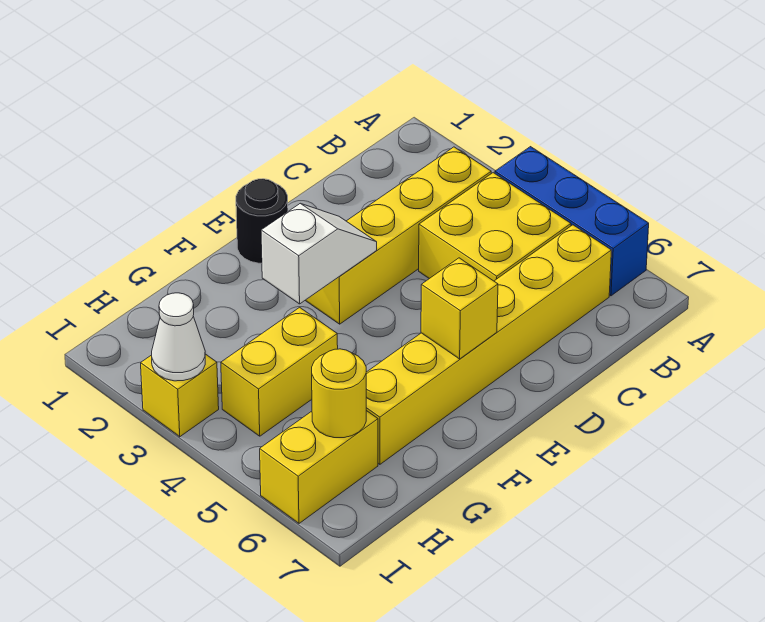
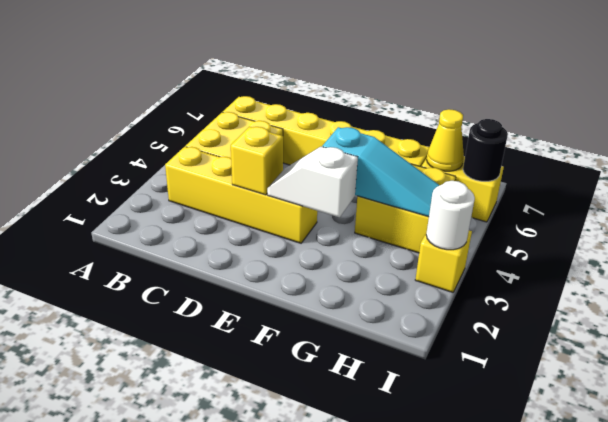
blue brick A4:A6 level 1 -> none
black round brick E1 level 1 -> black round brick I6 level 2
yellow brick E6 level 2 -> yellow brick D3 level 2
none -> cyan slope F4:H4 level 2 top F
yellow brick G4:H4 level 1 -> yellow brick G4:H5 level 1
yellow round brick H6 level 2 -> yellow cone H6 level 2
white cone I3 level 2 -> white round brick I3 level 2

